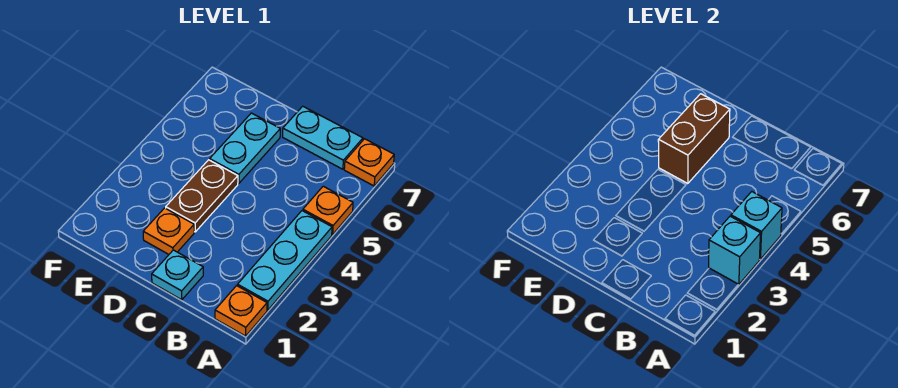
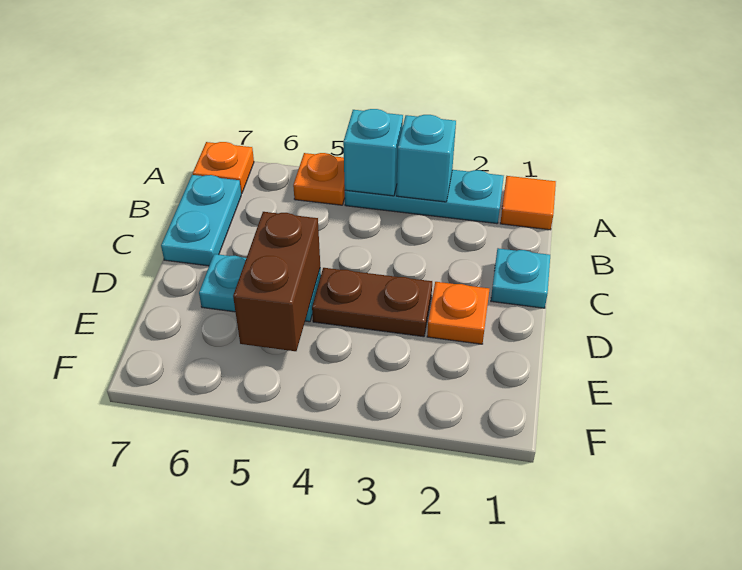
orange plate A1 level 1 -> orange tile A1 level 1
brown brick D5:D6 level 2 -> brown brick D5:E5 level 2

